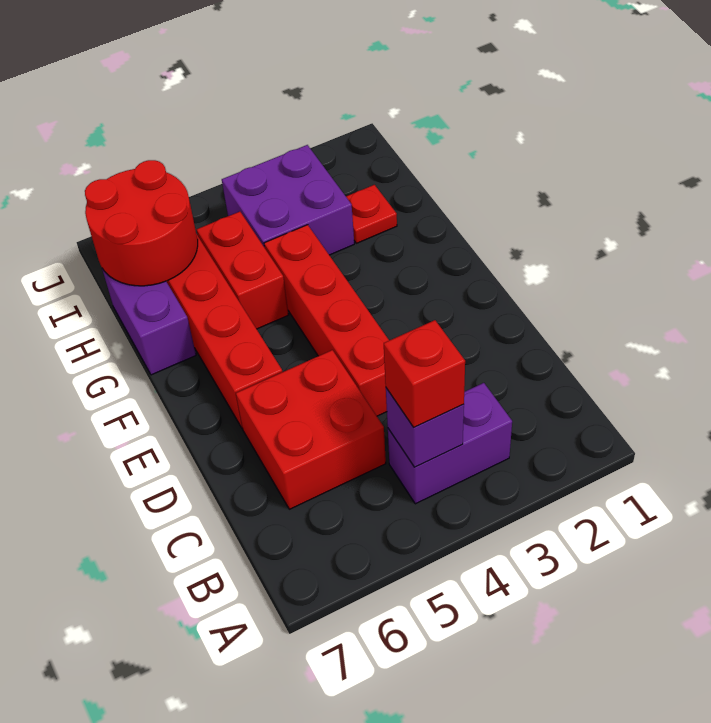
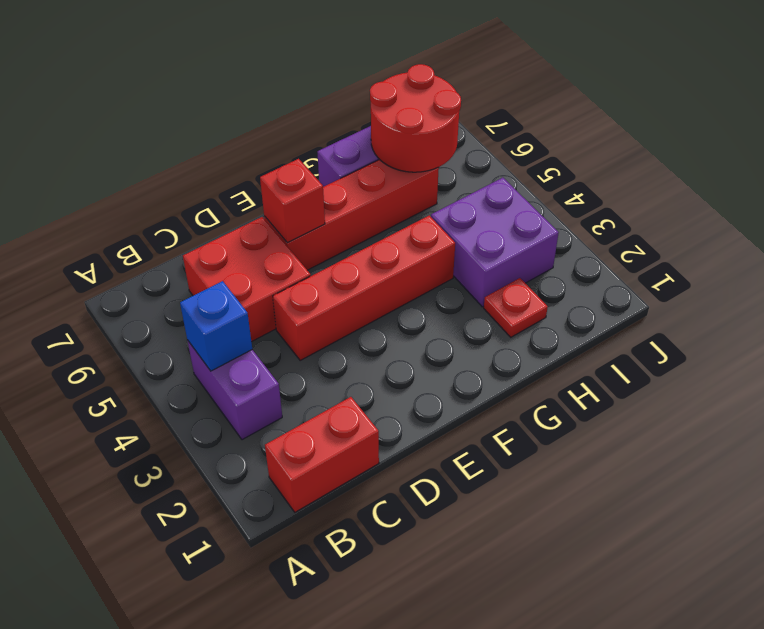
purple brick B4 level 2 -> blue brick B4 level 2
red brick B4 level 3 -> red brick E6 level 2
red brick G5:H5 level 1 -> red brick B1:C1 level 1

